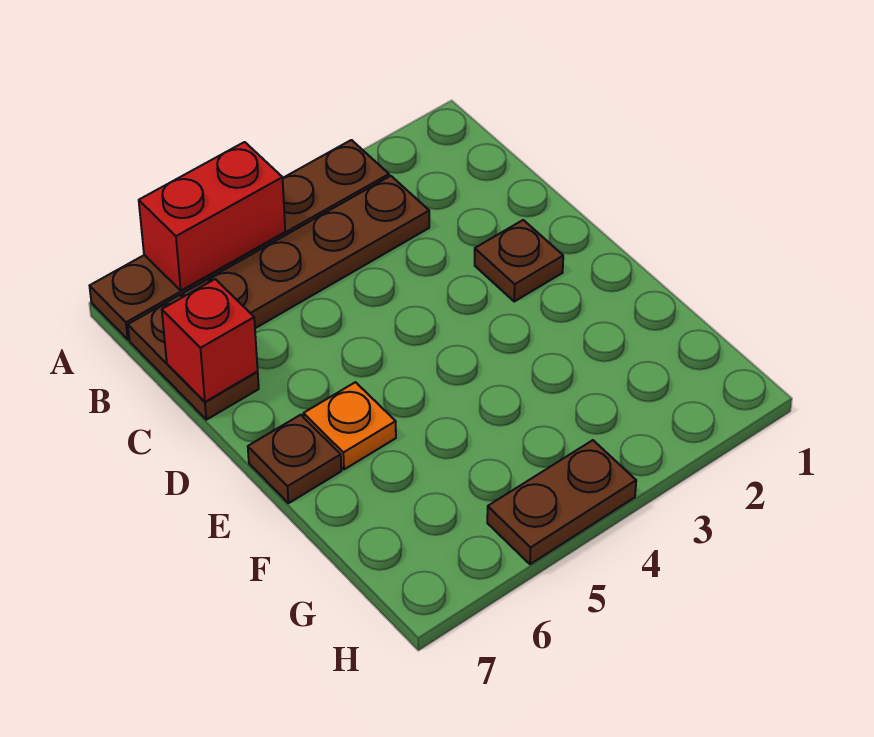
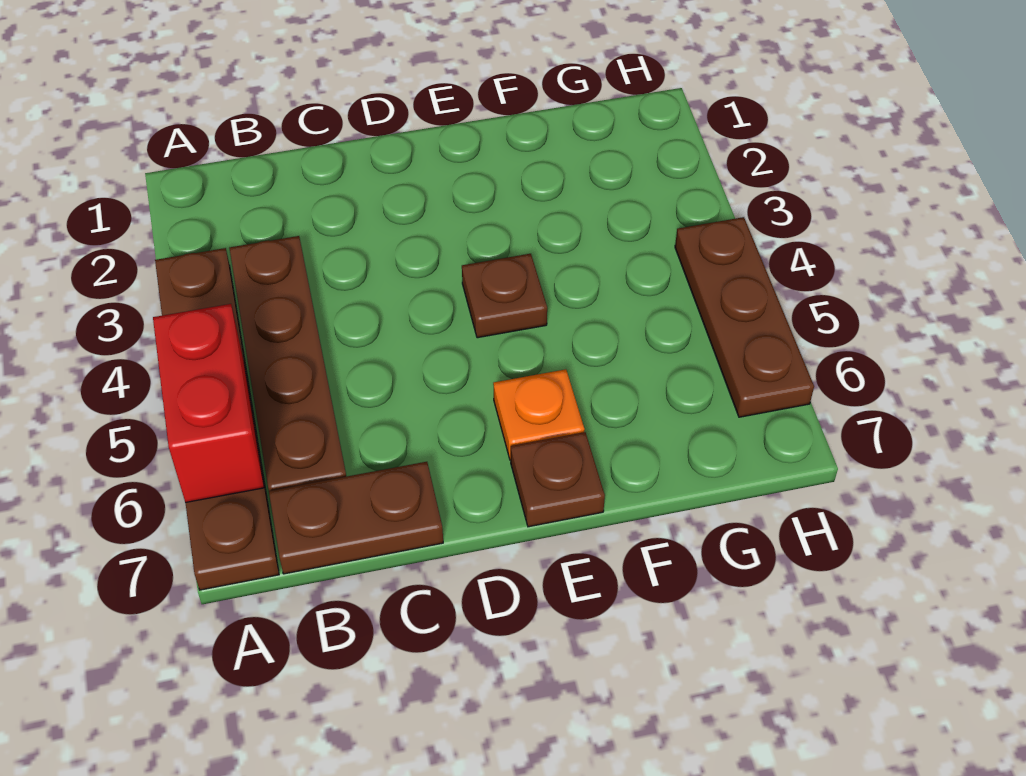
red brick C7 level 2 -> none
brown plate D2 level 1 -> brown plate E4 level 1
brown plate H4:H5 level 1 -> brown plate H4:H6 level 1

